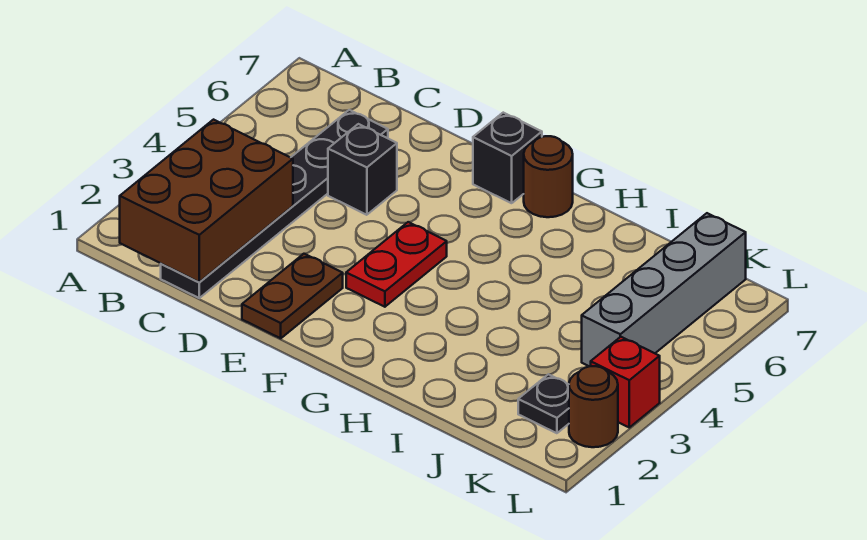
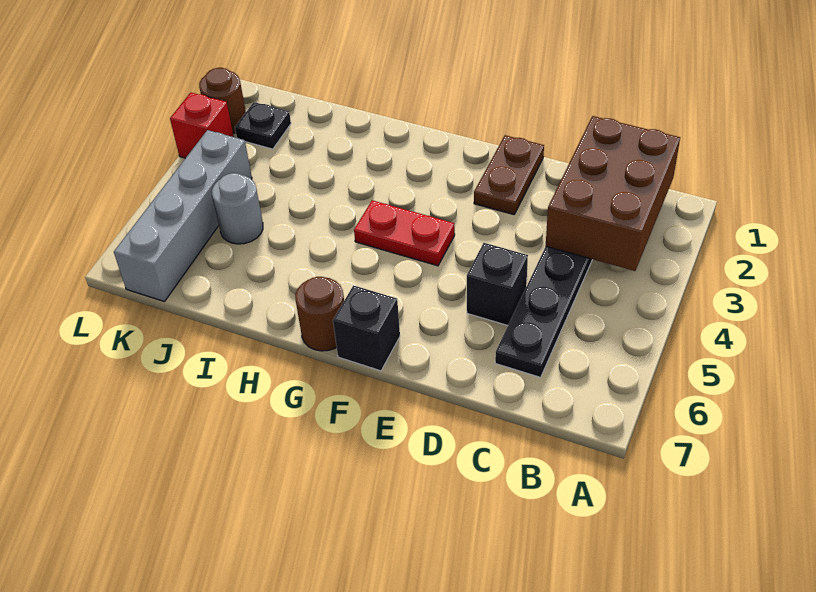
red plate F3:F4 level 1 -> red plate F4:G4 level 1
none -> grey round brick J5 level 1

